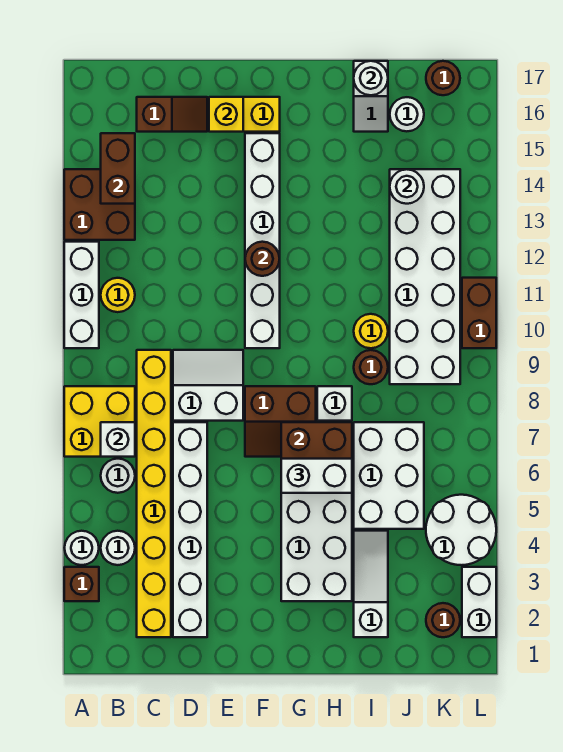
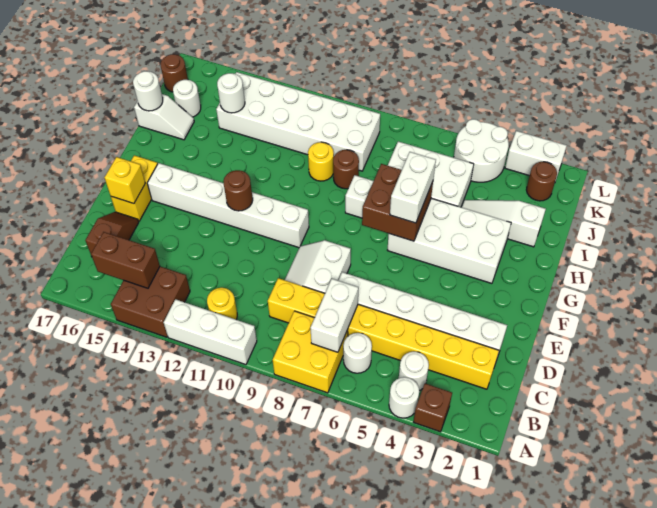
white brick B7 level 2 -> white brick B7:C7 level 2
brown slope F7:G8 level 1 top 8 -> none
brown brick L10:L11 level 1 -> none

